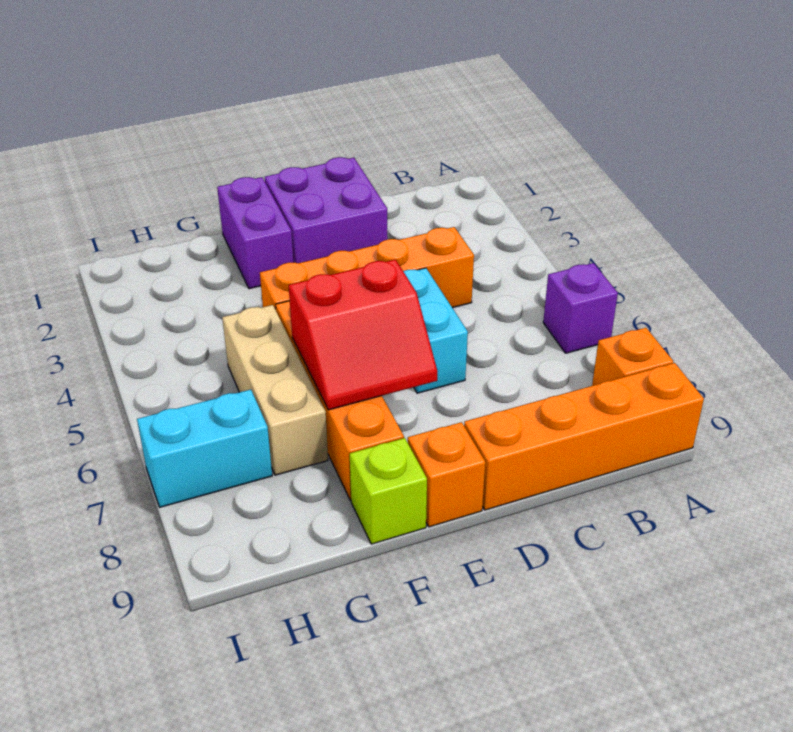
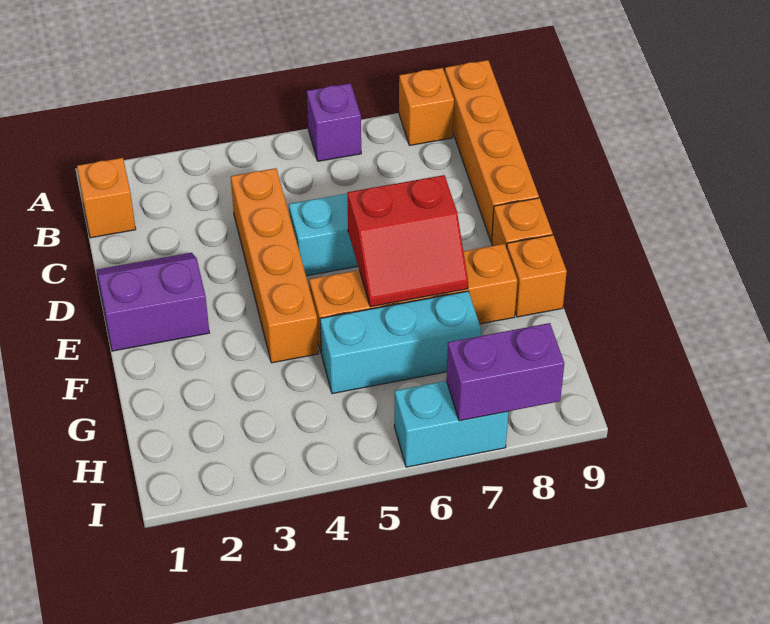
none -> orange brick B1 level 1
purple brick D1:E2 level 1 -> purple slope D1:E2 level 1 top E
red slope E6:F7 level 2 top 6 -> red slope E6:F7 level 2 top E
purple brick F1:F2 level 1 -> purple brick I7:I8 level 2
lime brick F9 level 1 -> orange brick F9 level 1
tan brick G5:G7 level 1 -> cyan brick G5:G7 level 1
cyan brick H7:I7 level 1 -> cyan brick I6:I7 level 1

